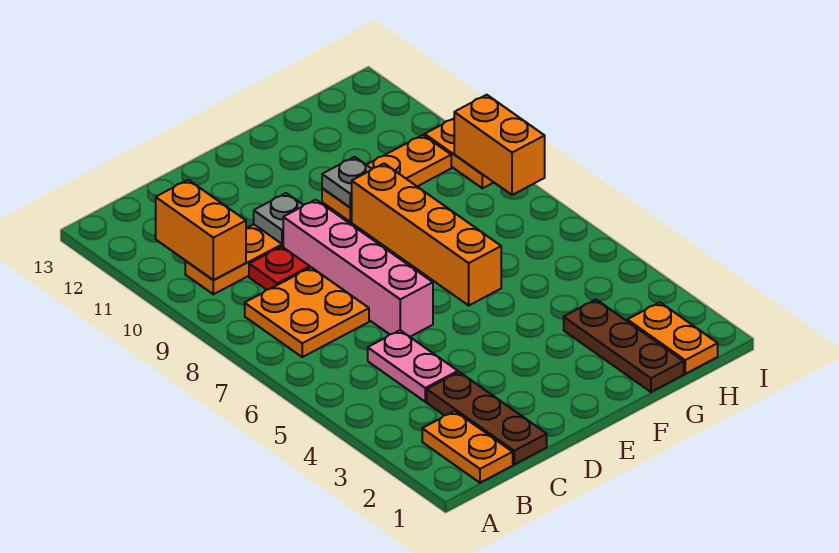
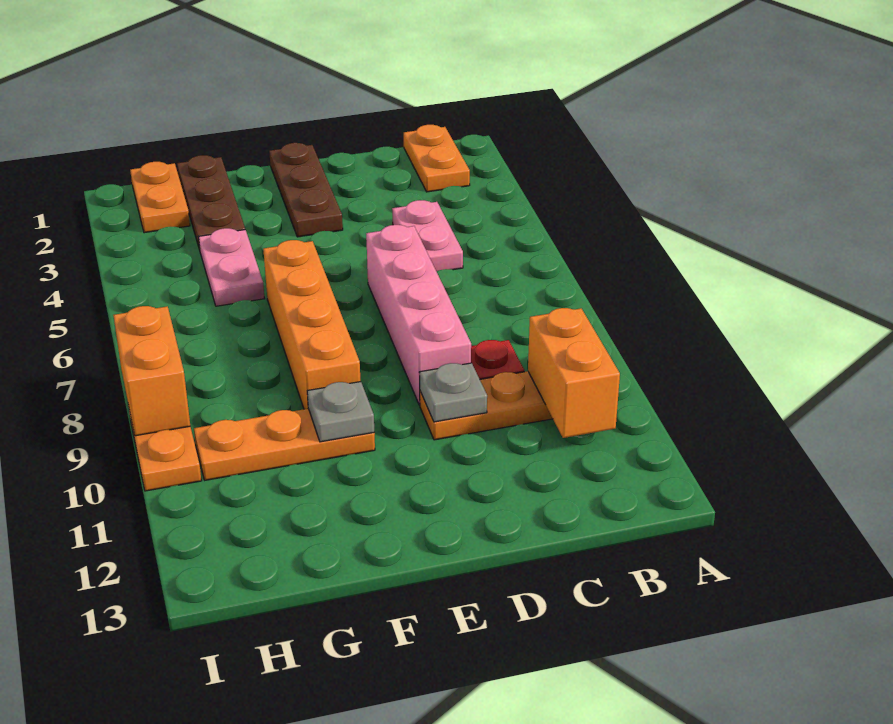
orange plate B7:C8 level 1 -> none
brown plate C1:C3 level 1 -> brown plate E1:E3 level 1
none -> pink plate G4:G5 level 1

